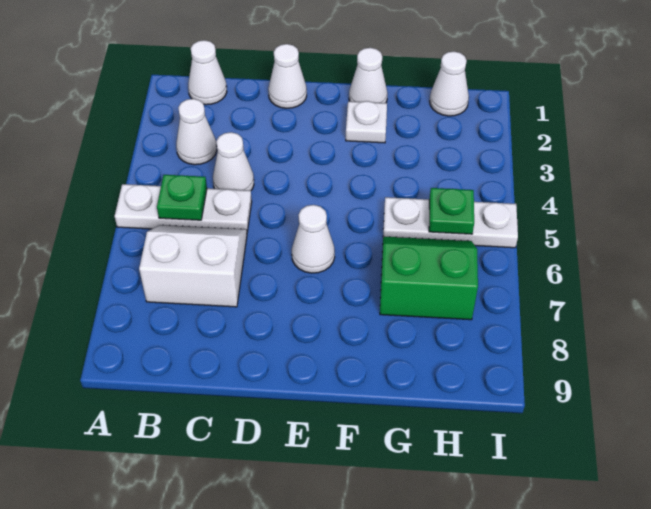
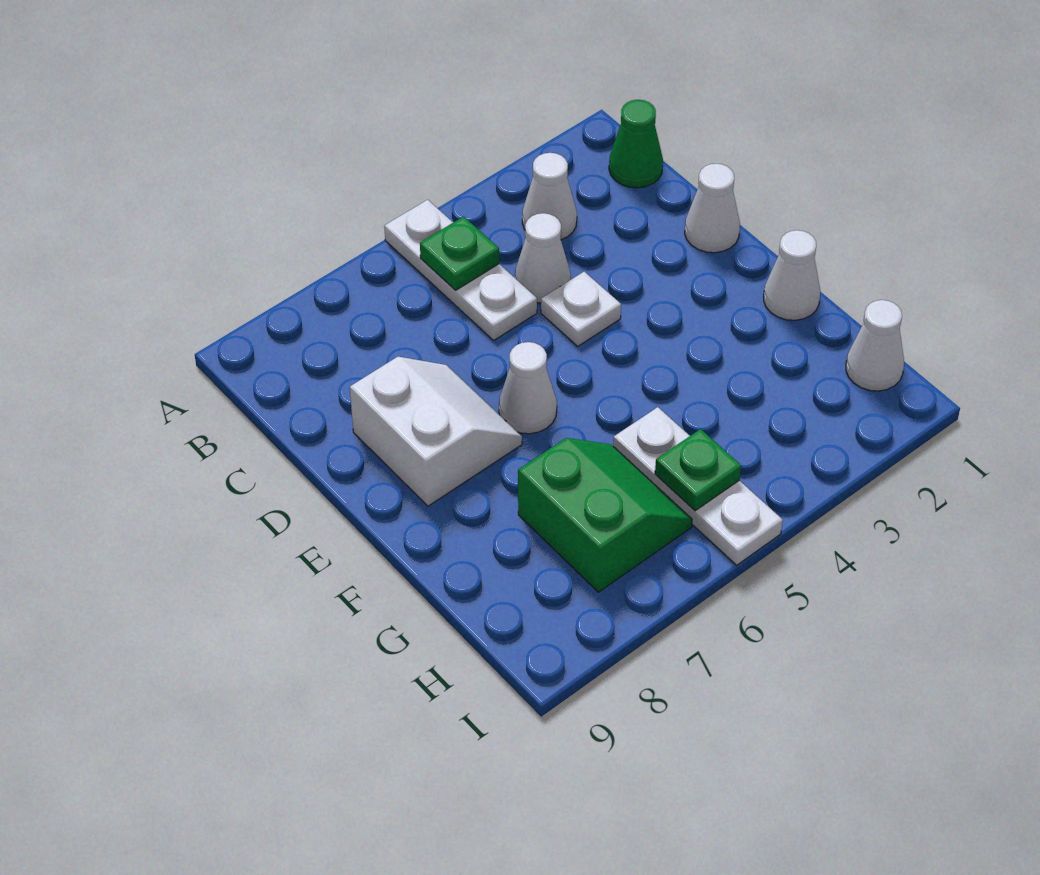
white cone B1 level 1 -> green cone B1 level 1
white slope B6:C7 level 1 top 7 -> white slope D7:E8 level 1 top 8
white plate F2 level 1 -> white plate D4 level 1

